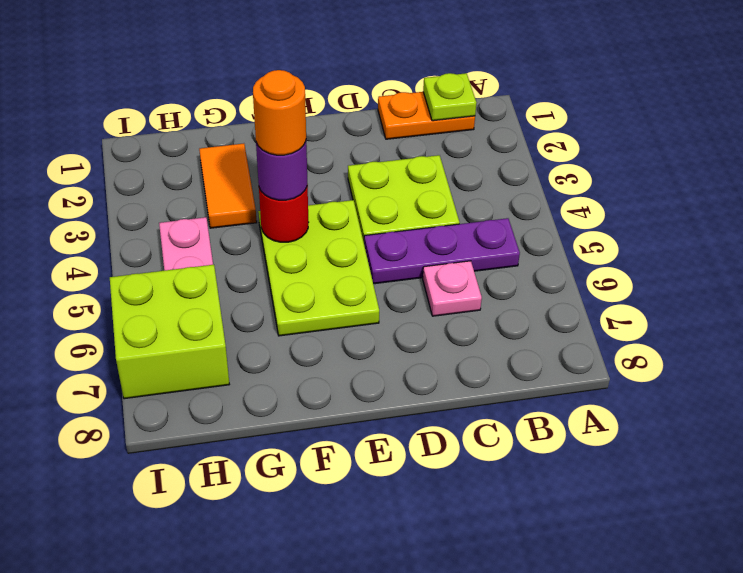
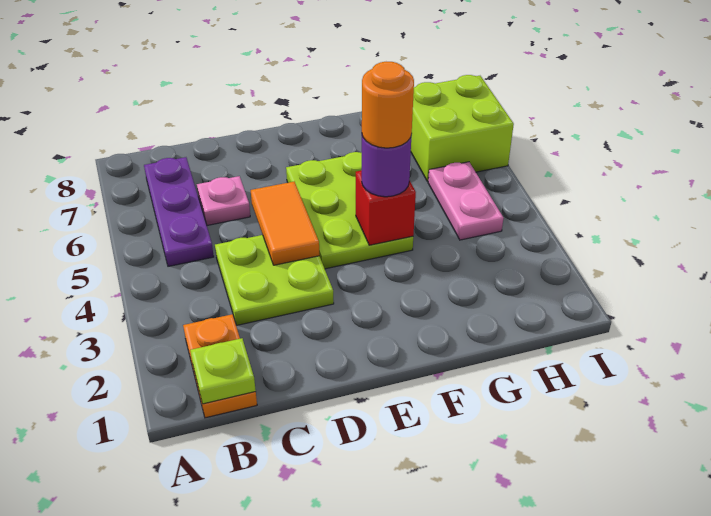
orange plate B1:C1 level 1 -> orange plate B1:B2 level 1
purple plate B5:D5 level 1 -> purple plate B5:B7 level 1
red round brick F4 level 2 -> red brick F4 level 2
orange tile G2:G3 level 1 -> orange tile D4:D5 level 2

